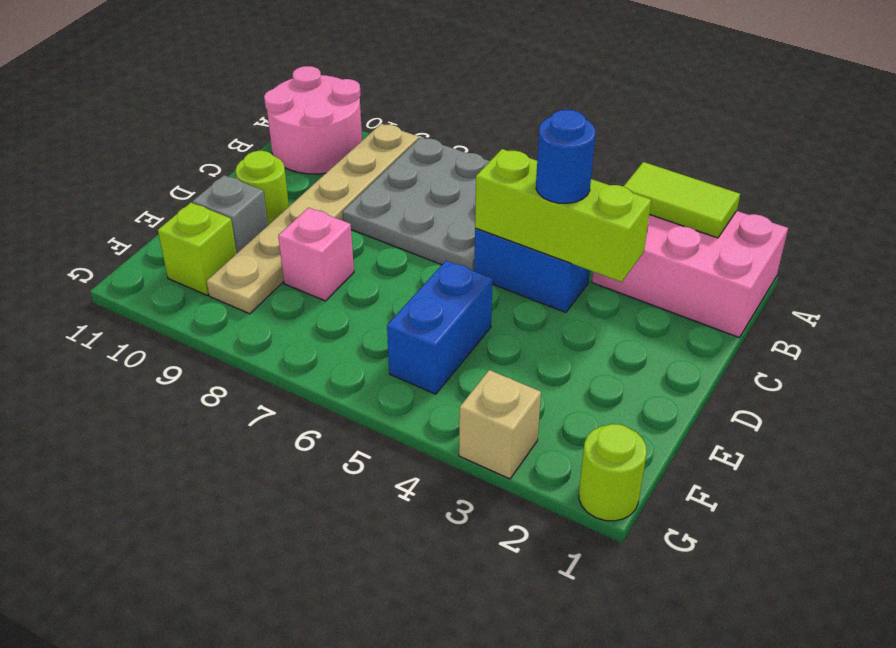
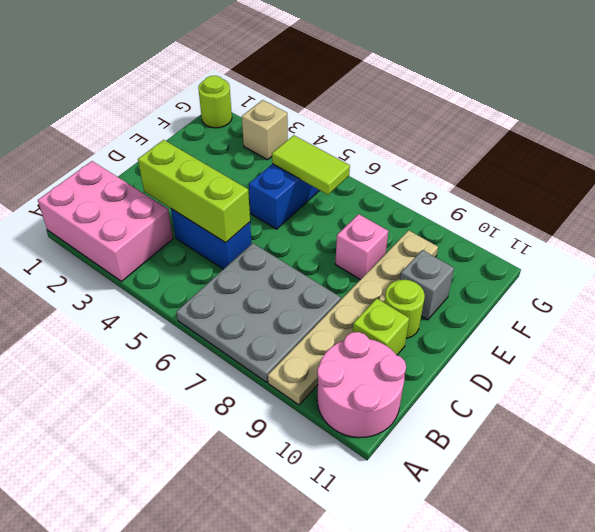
lime tile A2:A3 level 2 -> lime tile F5:F6 level 2
blue round brick C4 level 3 -> none
lime brick F10 level 1 -> lime brick C10 level 1

